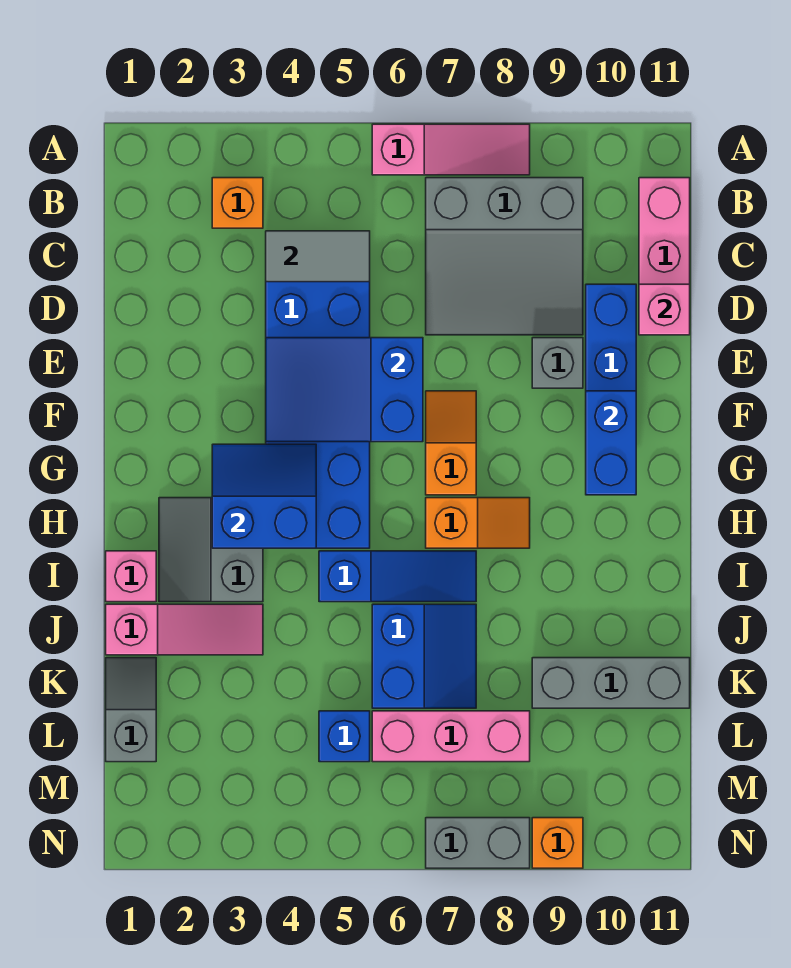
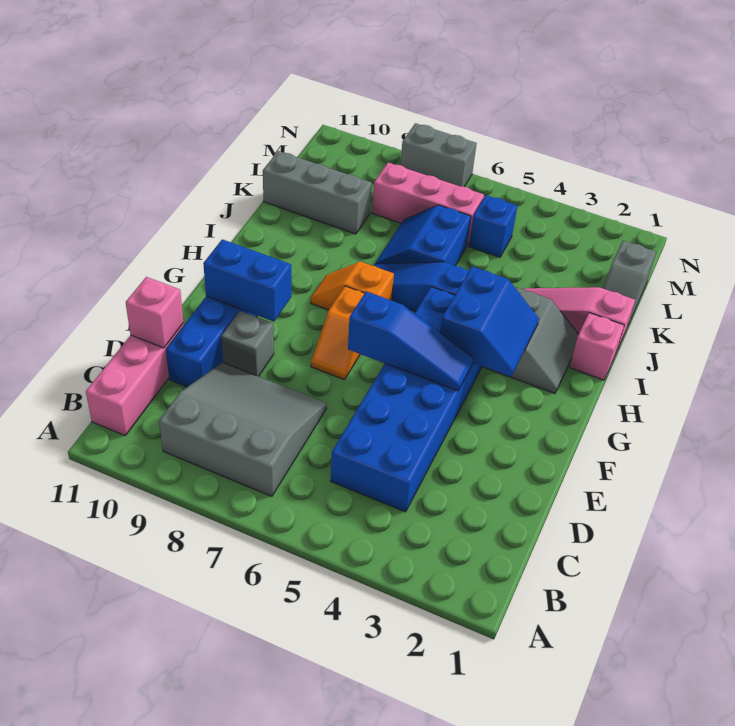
pink slope A6:A8 level 1 top 6 -> none
orange brick B3 level 1 -> none
grey tile C4:C5 level 2 -> none
blue slope E4:F6 level 2 top 6 -> blue slope F4:F6 level 2 top 6
blue brick F10:G10 level 2 -> blue brick F9:F10 level 2
blue slope G3:H4 level 2 top H -> blue slope G3:H4 level 2 top 4
orange brick N9 level 1 -> none

